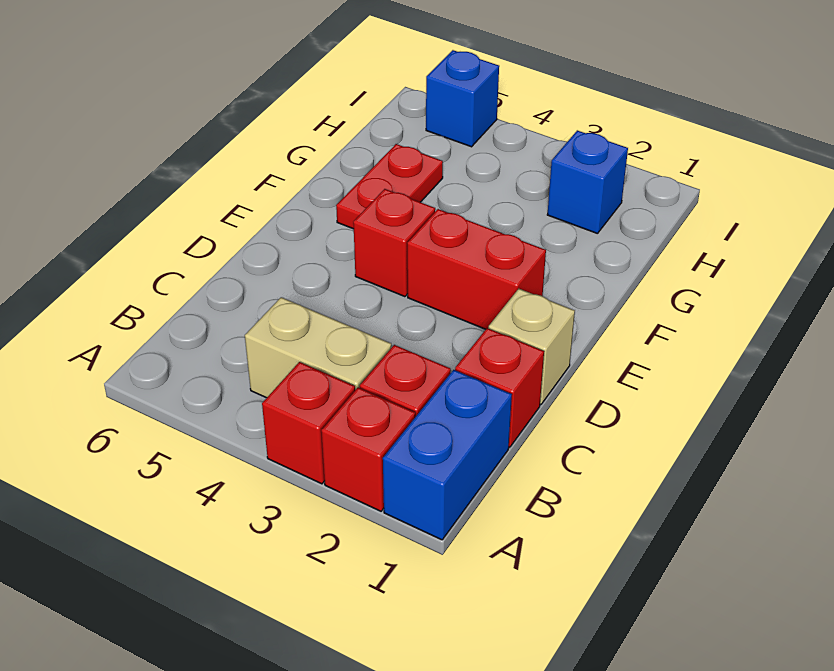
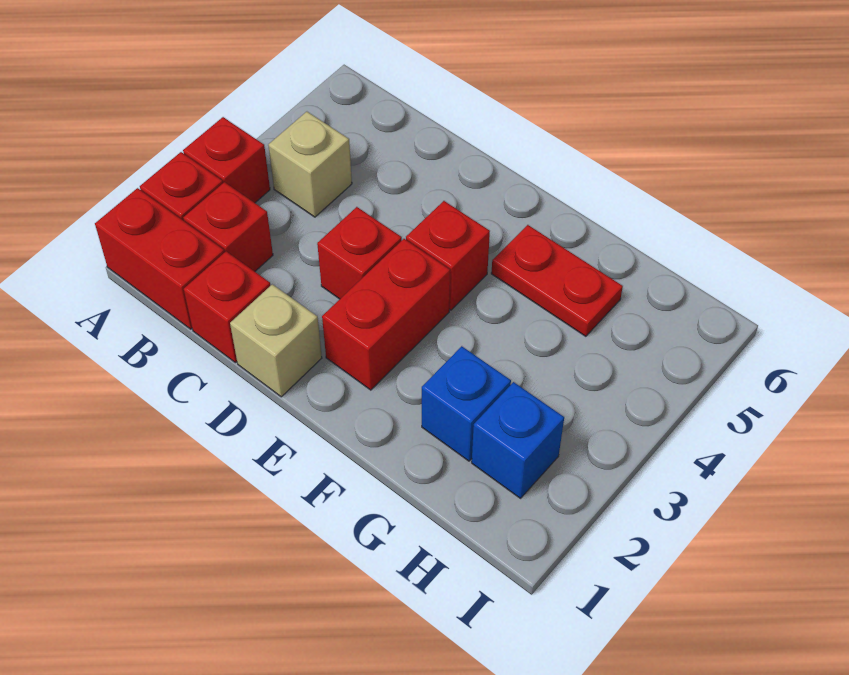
blue brick A1:B1 level 1 -> red brick A1:B1 level 1
tan brick B3:B4 level 1 -> tan brick B4 level 1
none -> red brick D3 level 1
blue brick I5 level 1 -> blue brick G2 level 1

